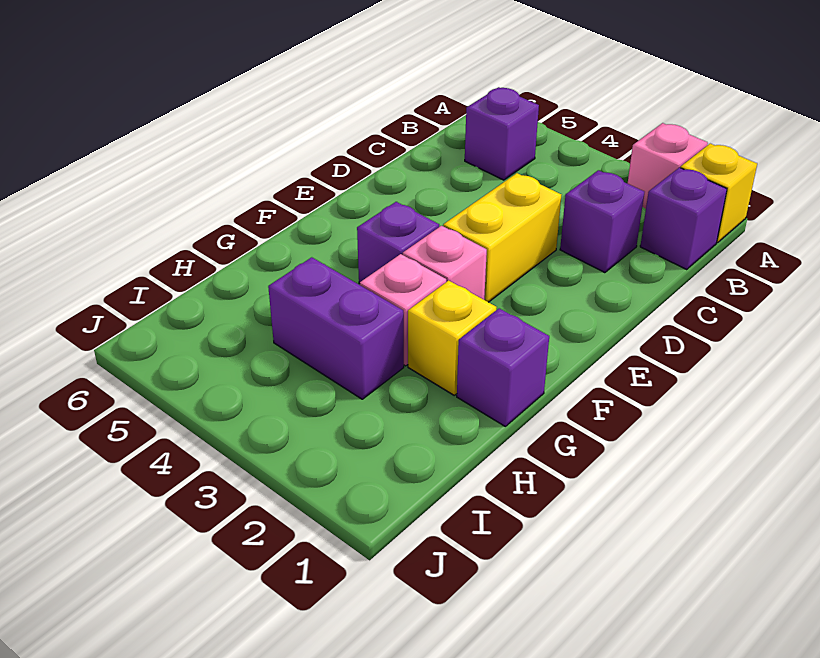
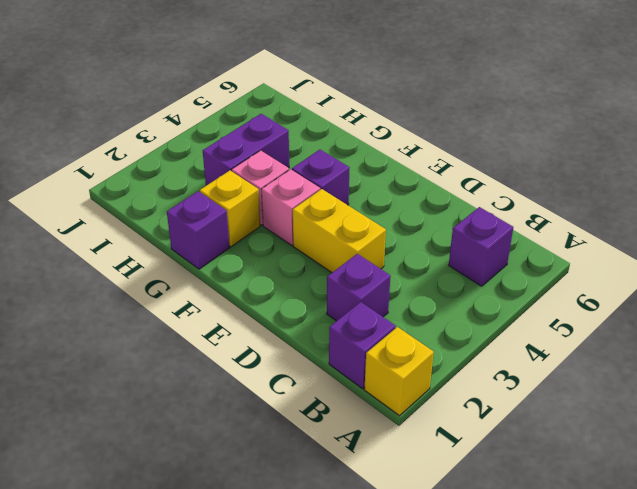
pink brick A2 level 1 -> none

